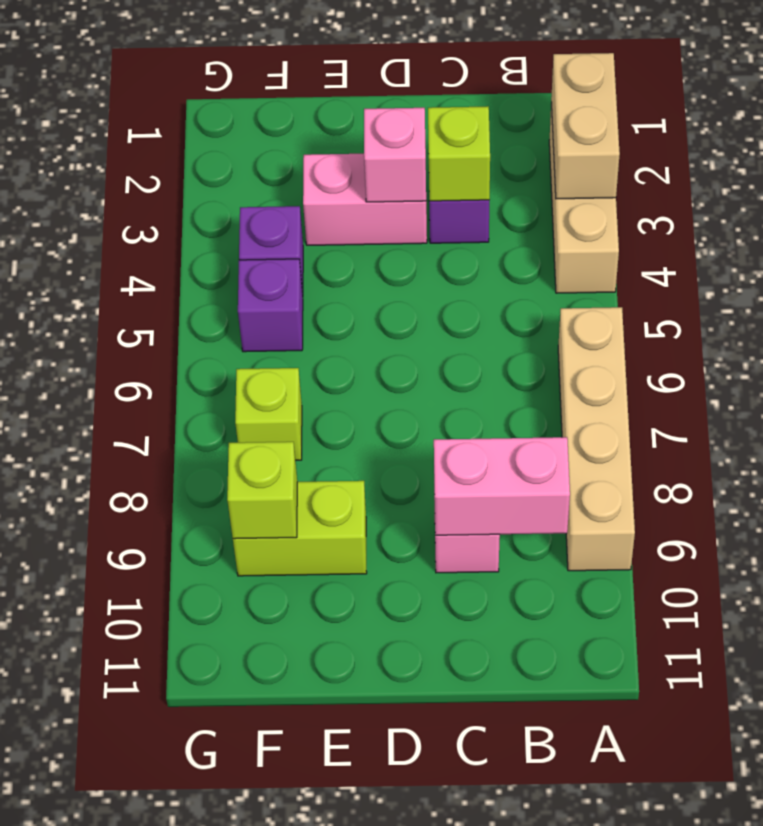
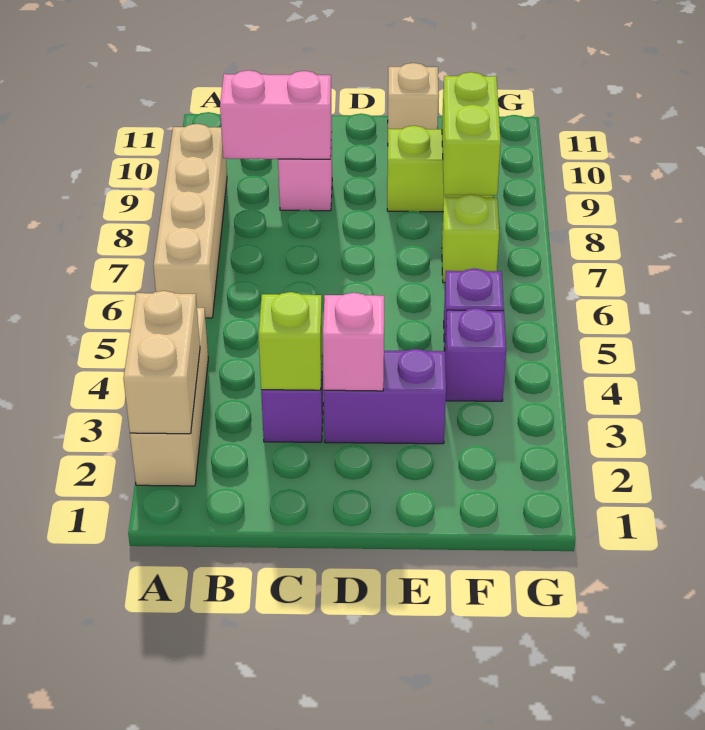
pink brick D3:E3 level 1 -> purple brick D3:E3 level 1
none -> tan brick E11 level 1
lime brick F9 level 2 -> lime brick F8:F9 level 2

